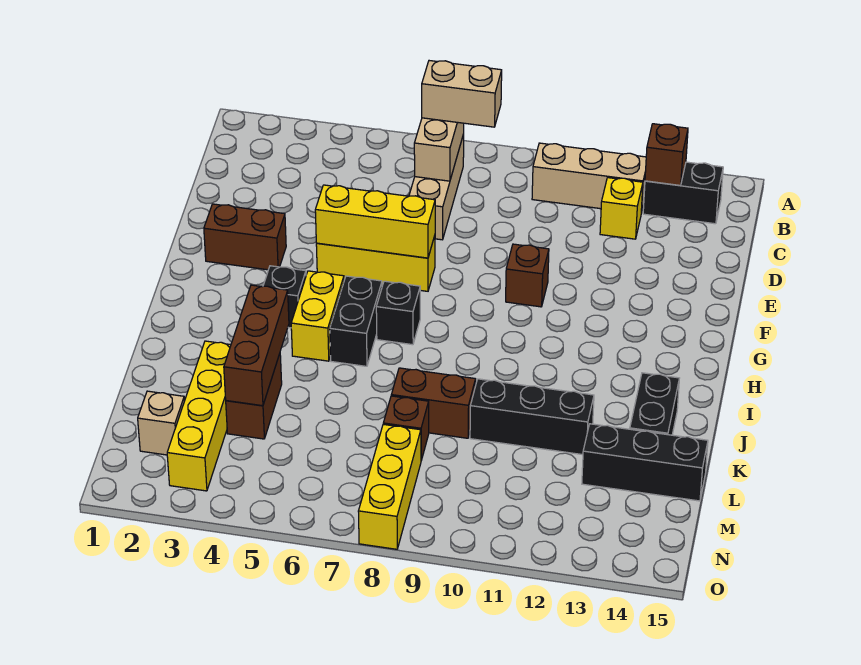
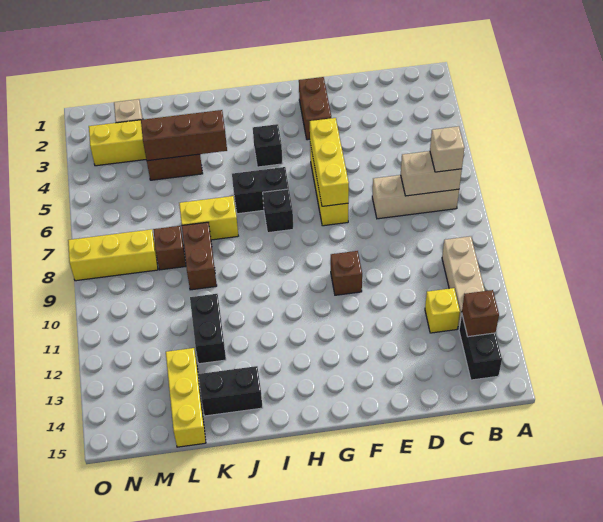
tan brick B7:B8 level 3 -> tan brick B7 level 3
yellow brick H5:I5 level 1 -> yellow brick J7:K7 level 1
black brick K10:K12 level 1 -> black brick K11:K12 level 1
black brick L13:L15 level 1 -> yellow brick L13:L15 level 1

